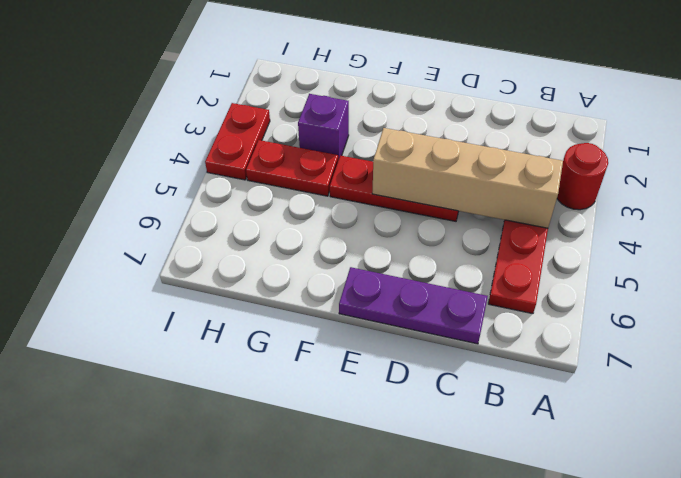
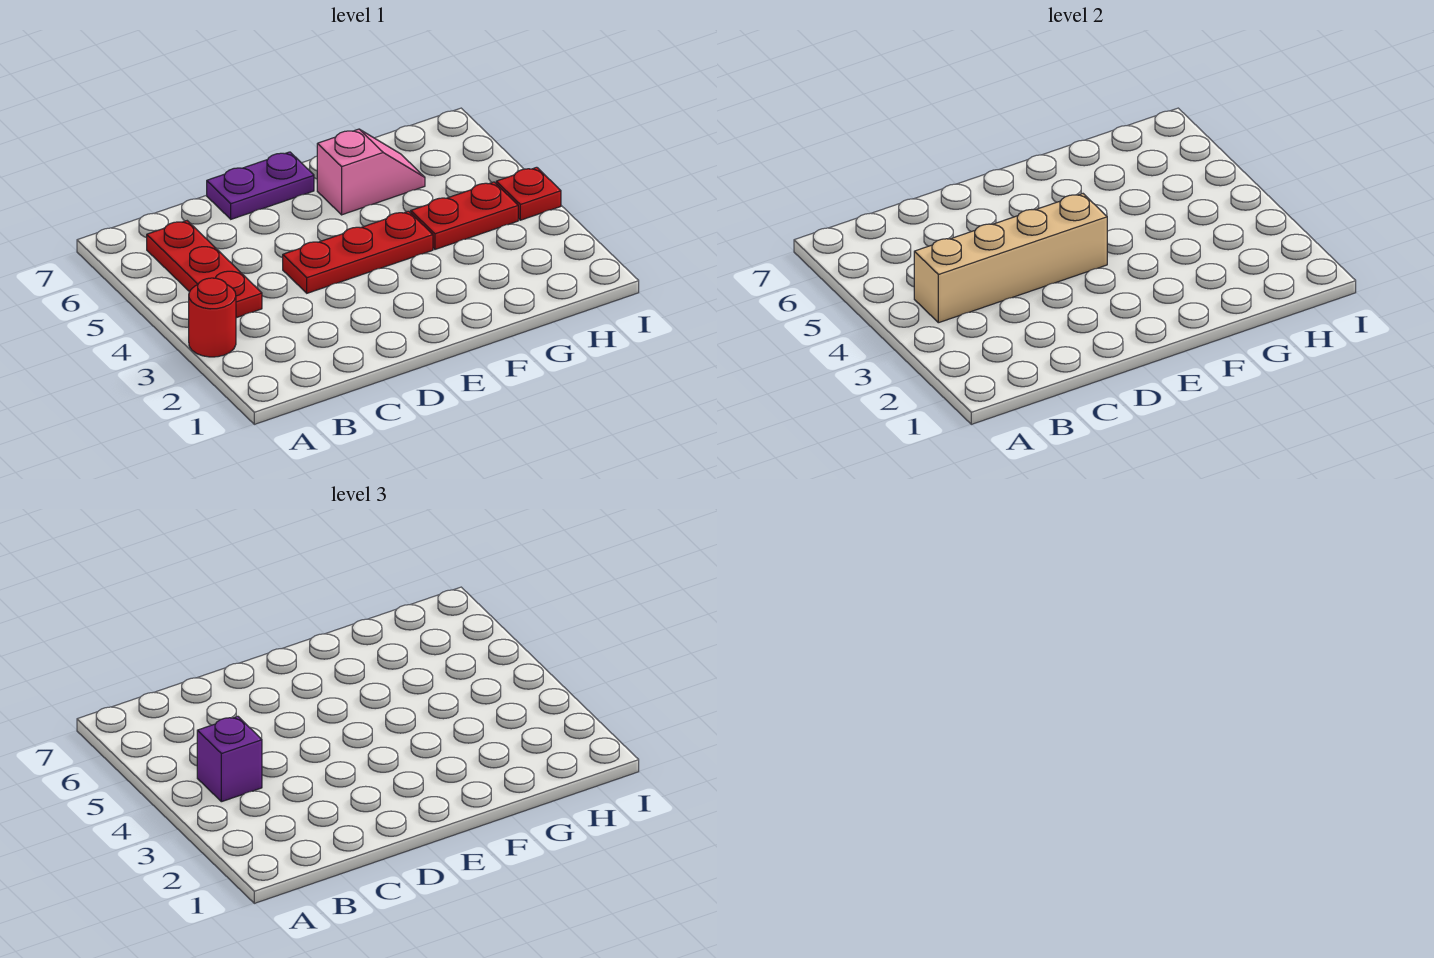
purple plate C7:E7 level 1 -> purple plate D7:E7 level 1
none -> pink slope F6:G6 level 1 top F
purple brick G3 level 1 -> purple brick B4 level 3
red plate I3:I4 level 1 -> red plate I4 level 1

